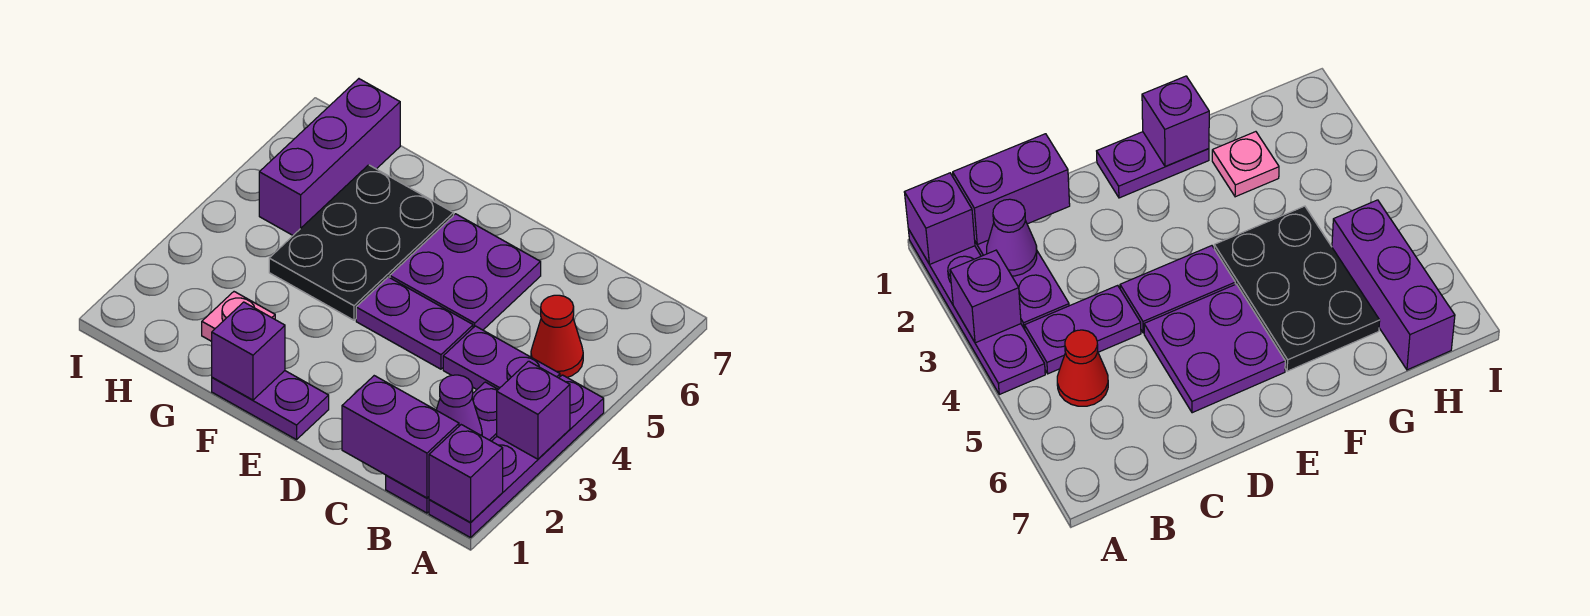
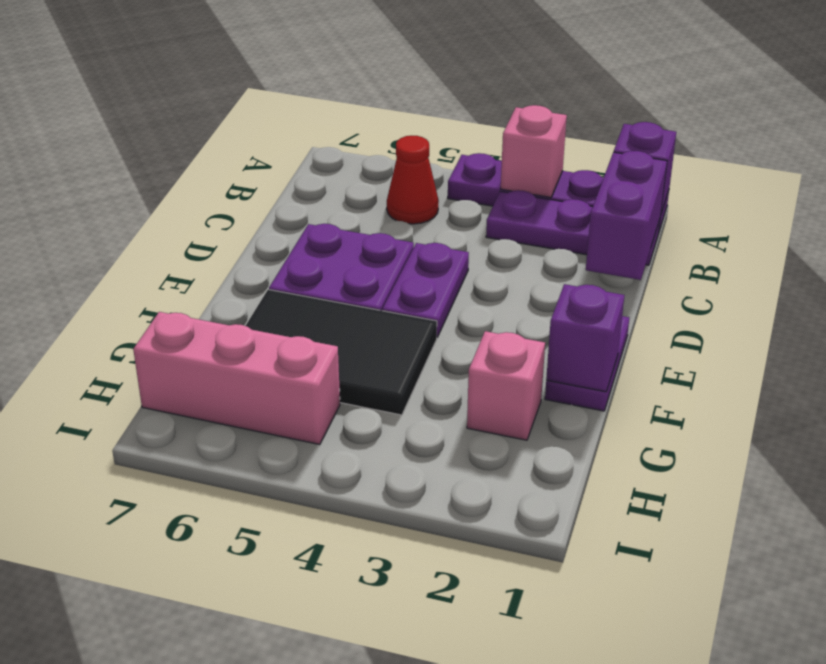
purple brick A3 level 2 -> pink brick A3 level 2
purple cone B2 level 2 -> none
purple plate B4:C4 level 1 -> none
black plate F4:G6 level 1 -> black tile F4:G6 level 1
pink plate G2 level 1 -> pink brick G2 level 1
purple brick H5:H7 level 1 -> pink brick H5:H7 level 1

